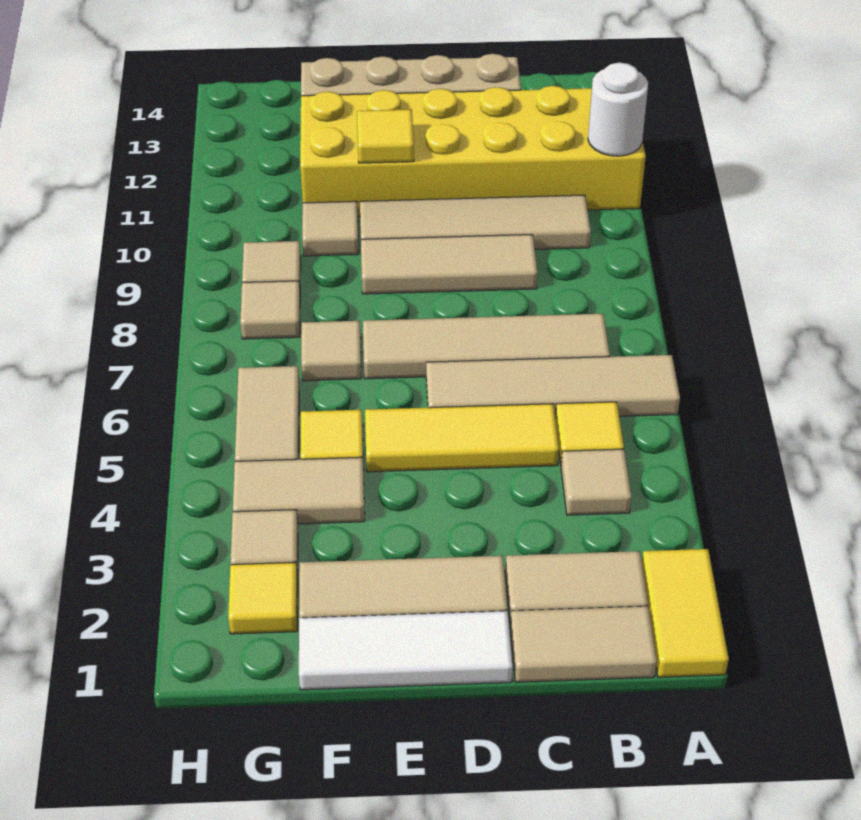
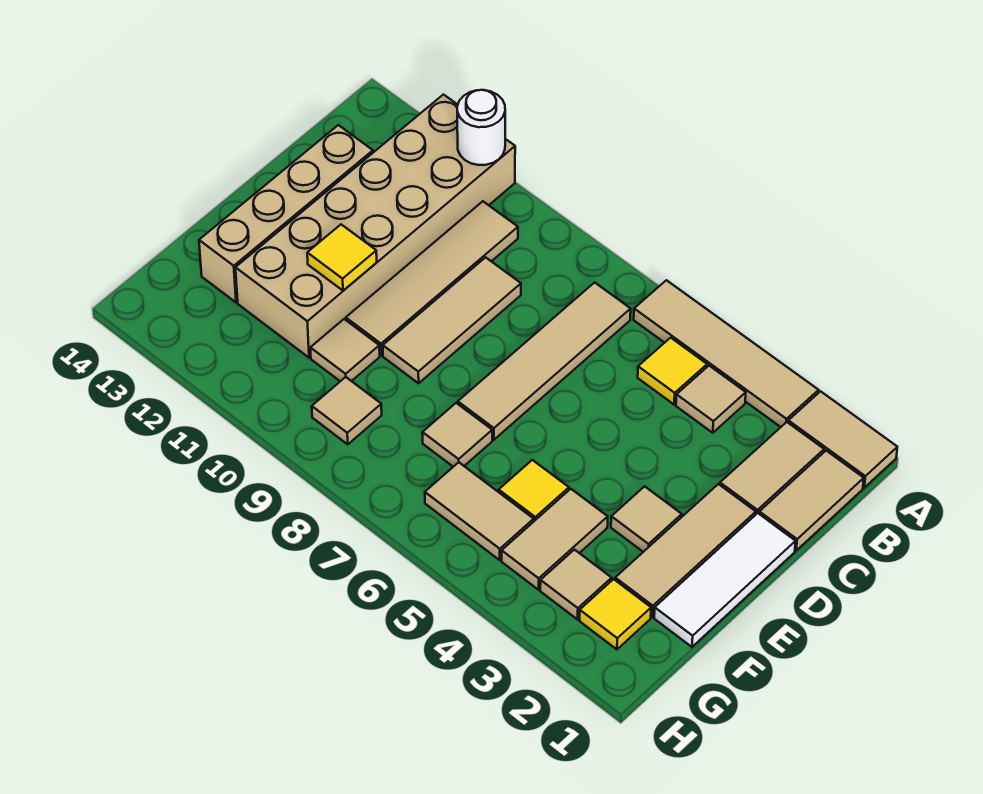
yellow tile A1:A2 level 1 -> tan tile A1:A2 level 1
tan tile A6:D6 level 1 -> tan tile A3:A6 level 1
yellow brick A11:F12 level 1 -> tan brick A11:F12 level 1
yellow tile C5:E5 level 1 -> none
tan tile G8 level 1 -> tan tile E3 level 1

